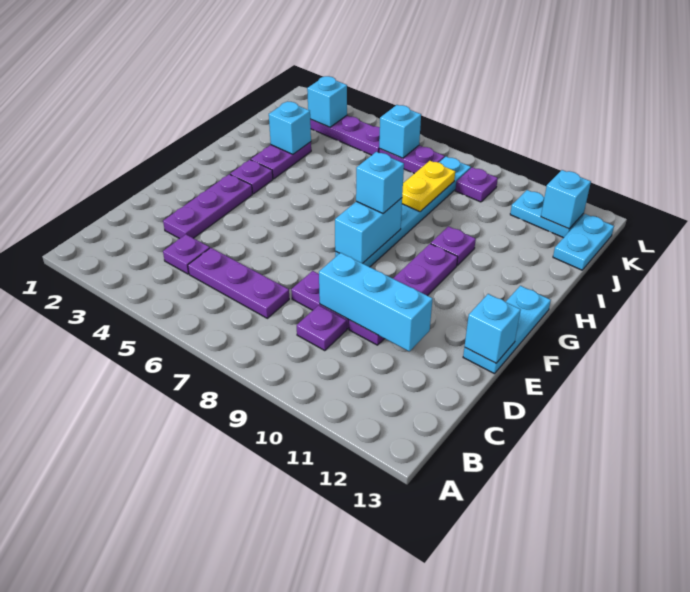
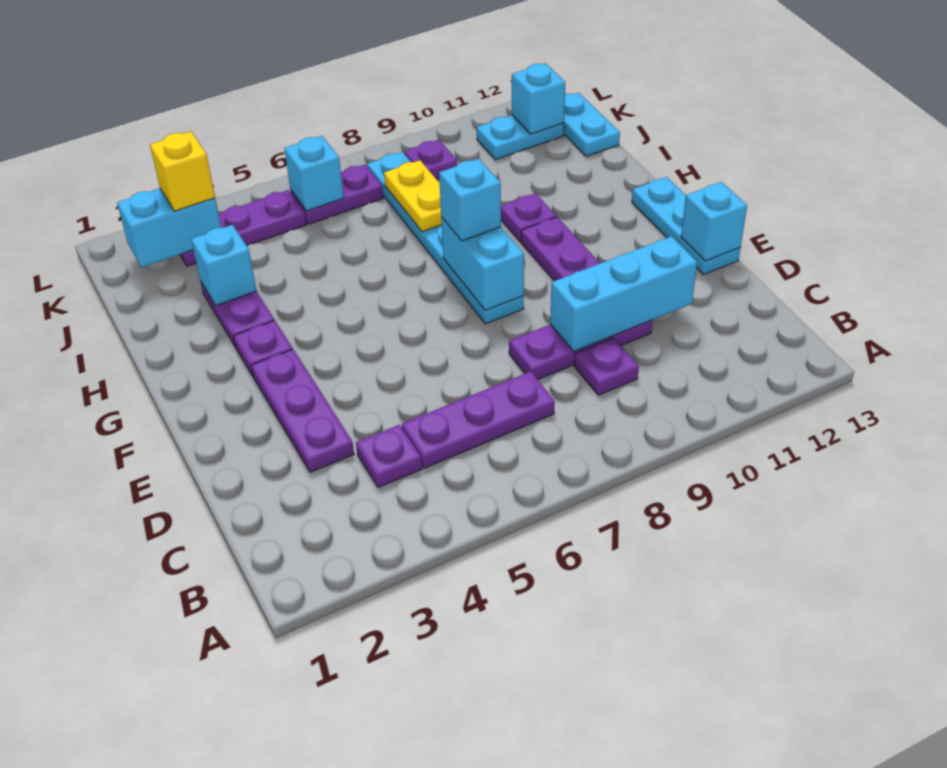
cyan brick K3 level 2 -> cyan brick K2:K3 level 2
none -> yellow brick K3 level 3

